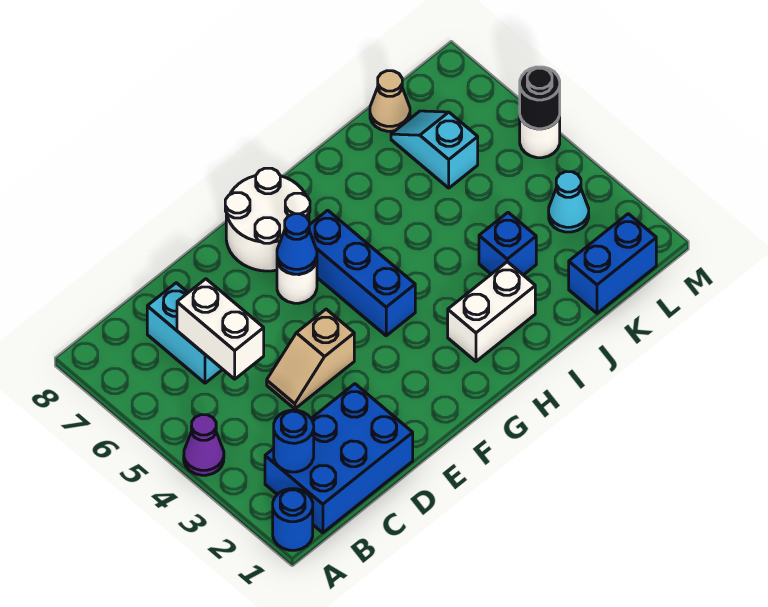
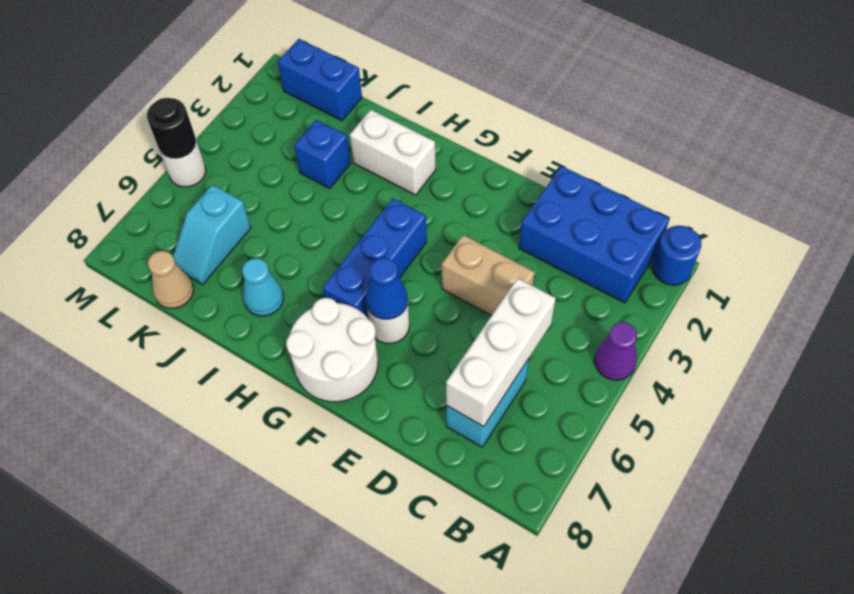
blue round brick B2 level 2 -> none
white brick C5:C6 level 2 -> white brick C5:C7 level 2
tan slope D4:E4 level 1 top E -> tan brick D4:E4 level 1
cyan cone L3 level 1 -> cyan cone I7 level 1

